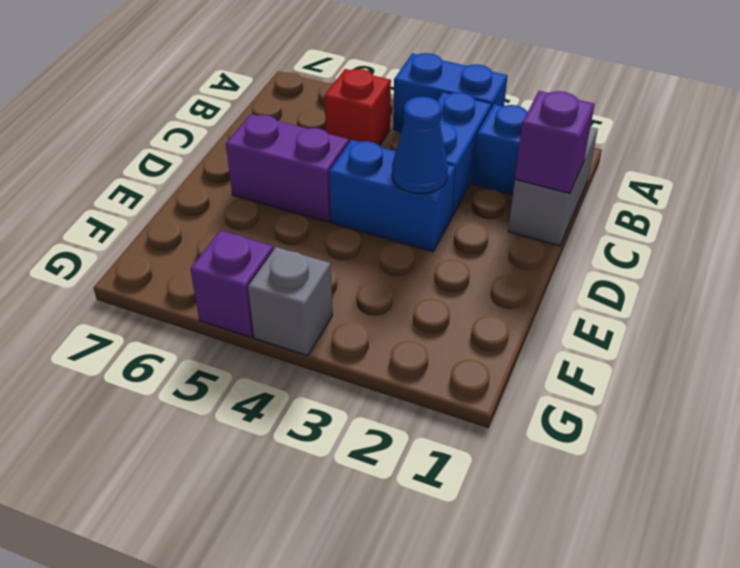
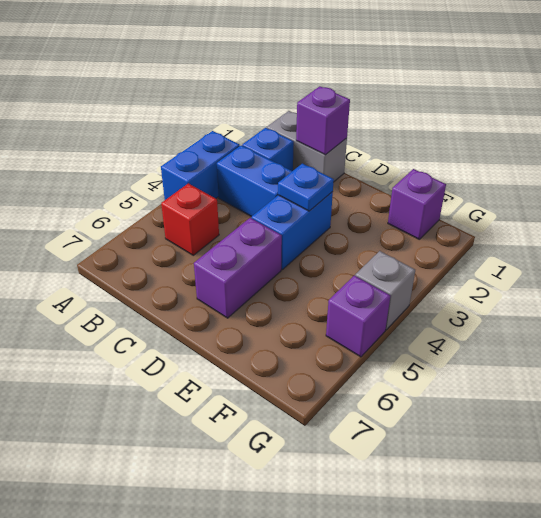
blue cone D3 level 2 -> blue plate D3 level 2
none -> purple brick F1 level 1

